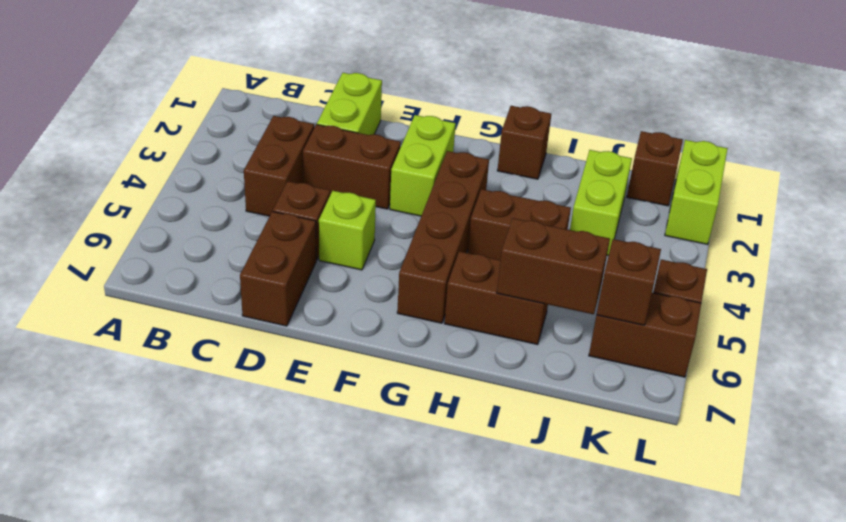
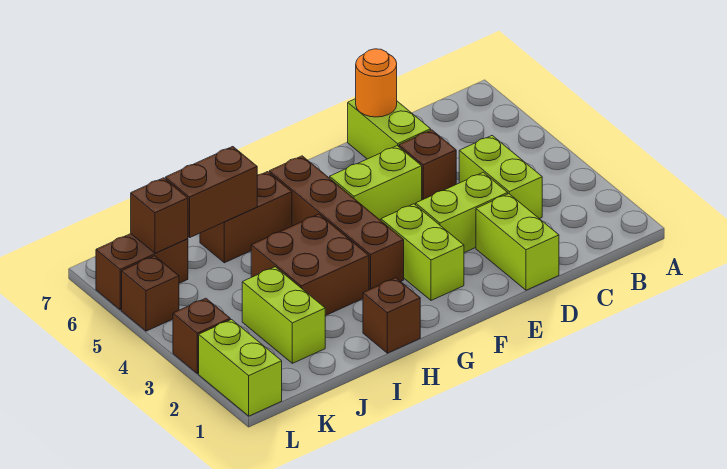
brown brick C3:C4 level 1 -> lime brick C3:C4 level 1
brown brick D3:E3 level 1 -> lime brick D3:E3 level 1
brown brick D6:D7 level 1 -> lime brick D6:D7 level 1
none -> orange round brick D7 level 2
lime brick E5 level 1 -> lime brick E5:F5 level 1
brown brick H4:I4 level 1 -> brown brick H3:I4 level 1
brown brick K1 level 1 -> brown brick L3 level 1

